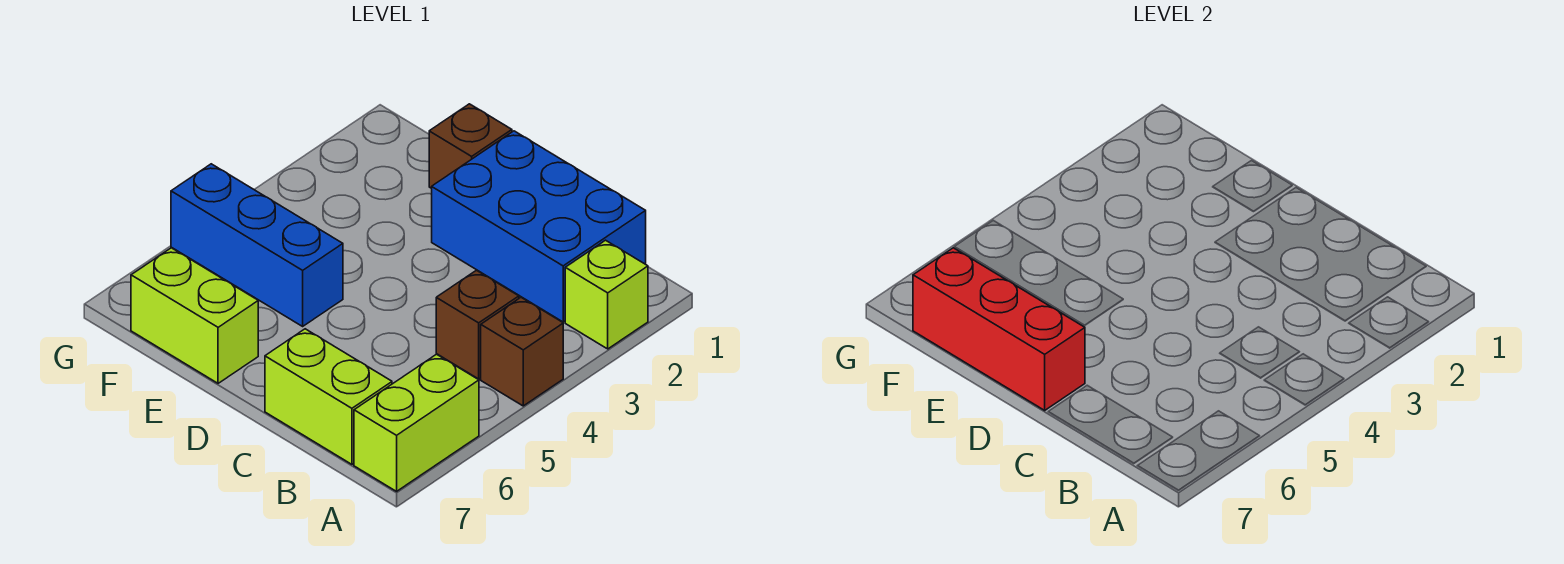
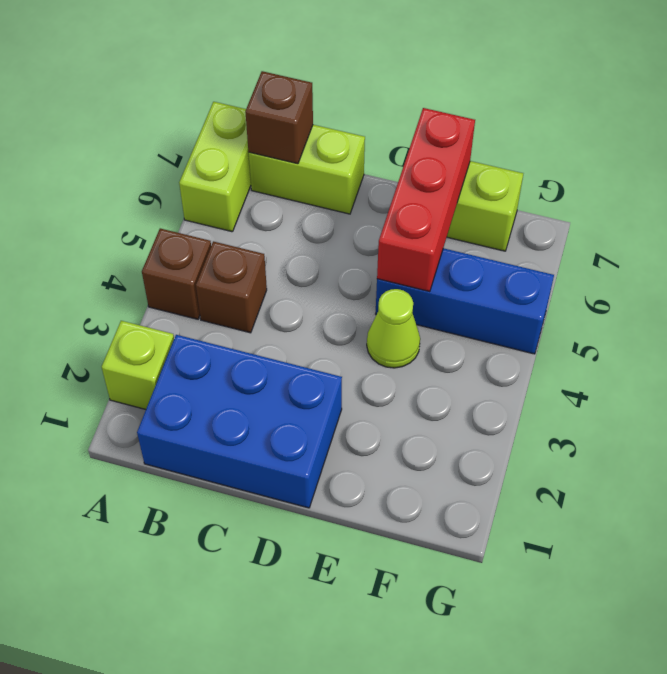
red brick D7:F7 level 2 -> red brick E5:E7 level 2
brown brick E1 level 1 -> brown brick B7 level 2
none -> lime cone E4 level 1

